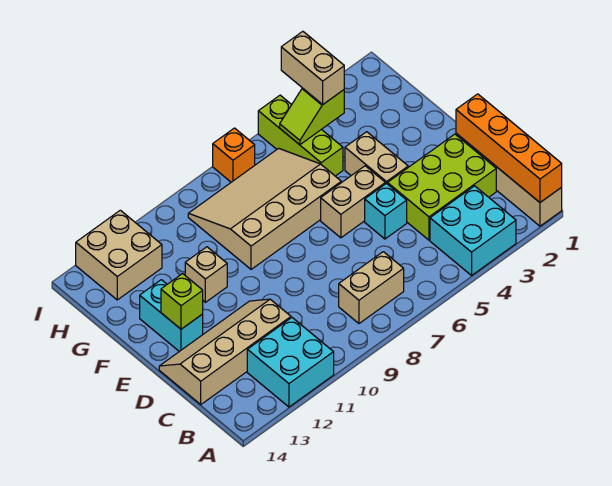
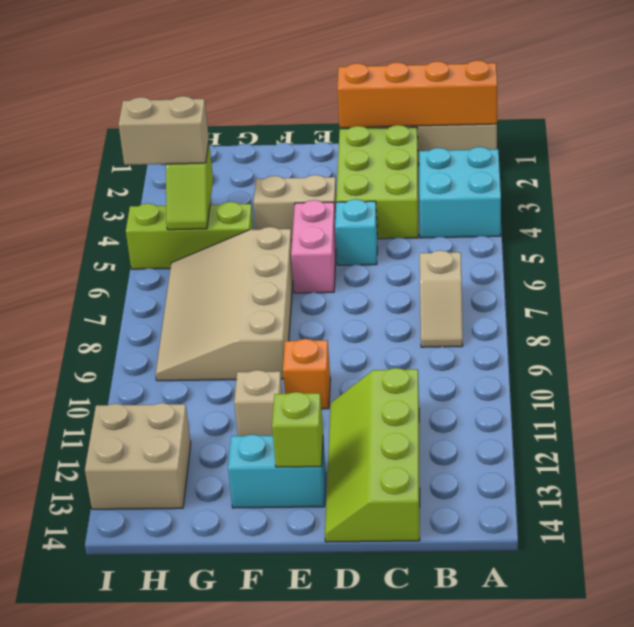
cyan brick A11:B12 level 1 -> none
tan brick B7:B8 level 1 -> tan slope B7:B8 level 1 top 7
tan slope C11:D14 level 1 top C -> lime slope C11:D14 level 1 top C
tan brick E5:E6 level 1 -> pink brick E5:E6 level 1
orange brick I7 level 1 -> orange brick E10 level 1

